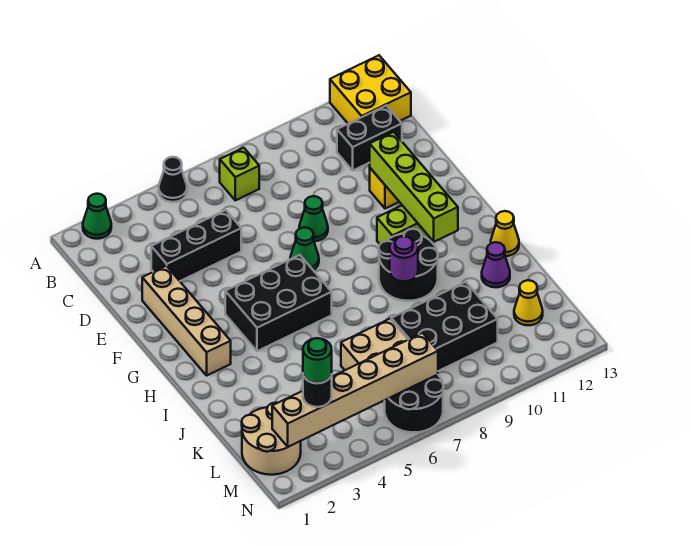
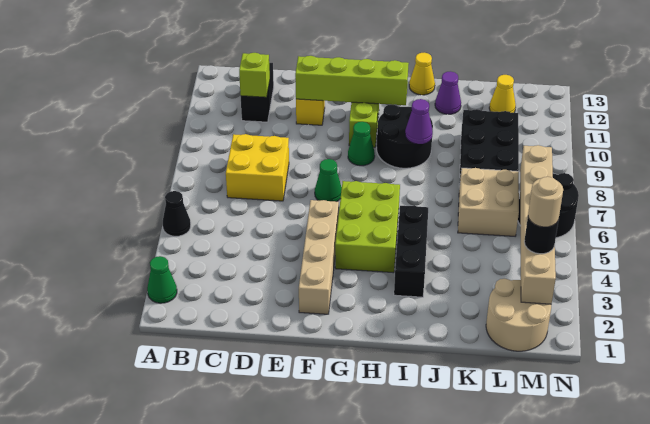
yellow brick A12:B13 level 1 -> yellow brick C7:D8 level 1
lime brick B7 level 1 -> lime brick C11 level 2
black brick D3:D5 level 1 -> black brick I3:I5 level 1
tan brick E2:H2 level 1 -> tan brick F2:F5 level 1
green cone E8 level 1 -> green cone G9 level 1
black brick G4:H6 level 1 -> lime brick G4:H6 level 1
purple round brick I9 level 2 -> purple cone I9 level 2
green round brick M3 level 4 -> tan round brick M3 level 4

